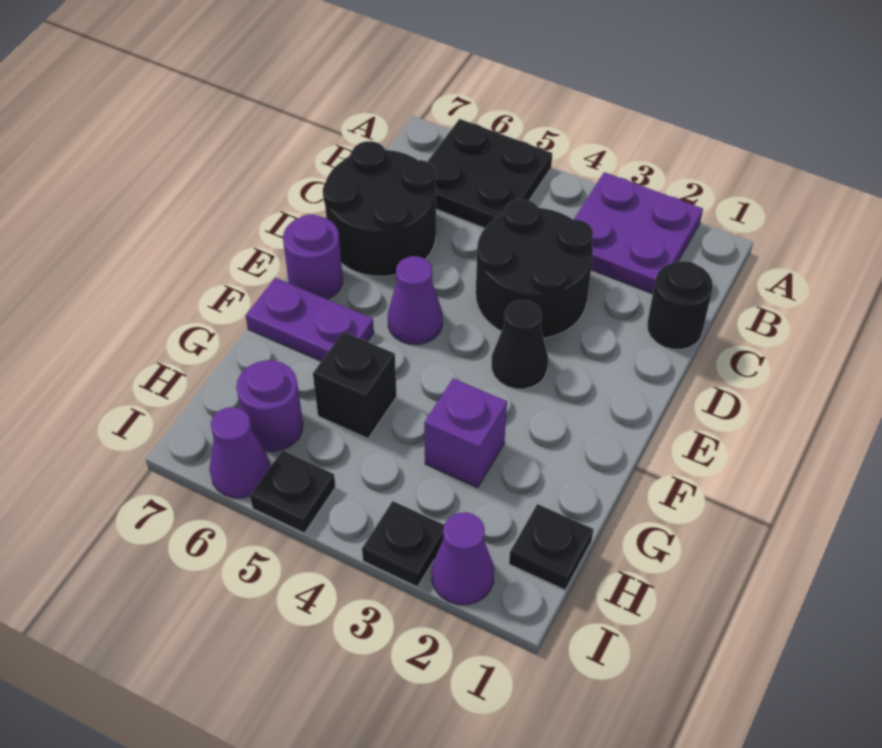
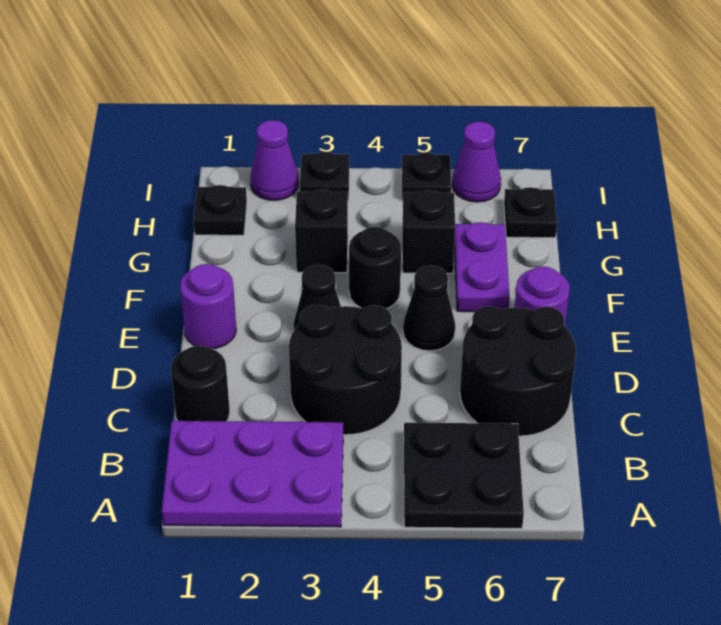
purple plate A2:B3 level 1 -> purple plate A1:B3 level 1
purple cone E5 level 1 -> black cone E5 level 1
none -> black round brick F4 level 1
purple plate F6:F7 level 1 -> purple plate F6:G6 level 1
purple brick G3 level 1 -> black brick G3 level 1
purple round brick H6 level 1 -> purple round brick E1 level 1
none -> black plate H7 level 1

